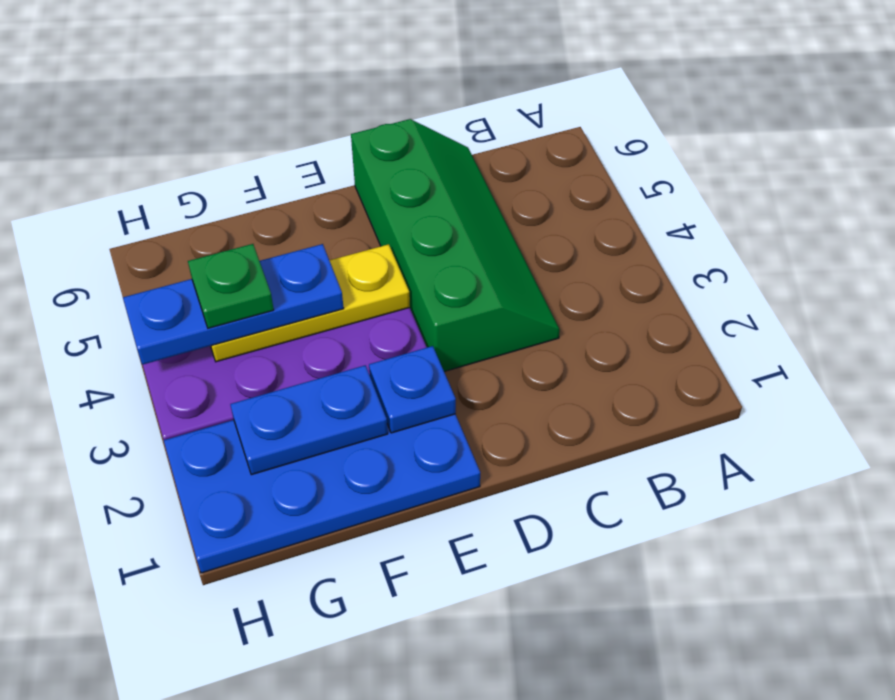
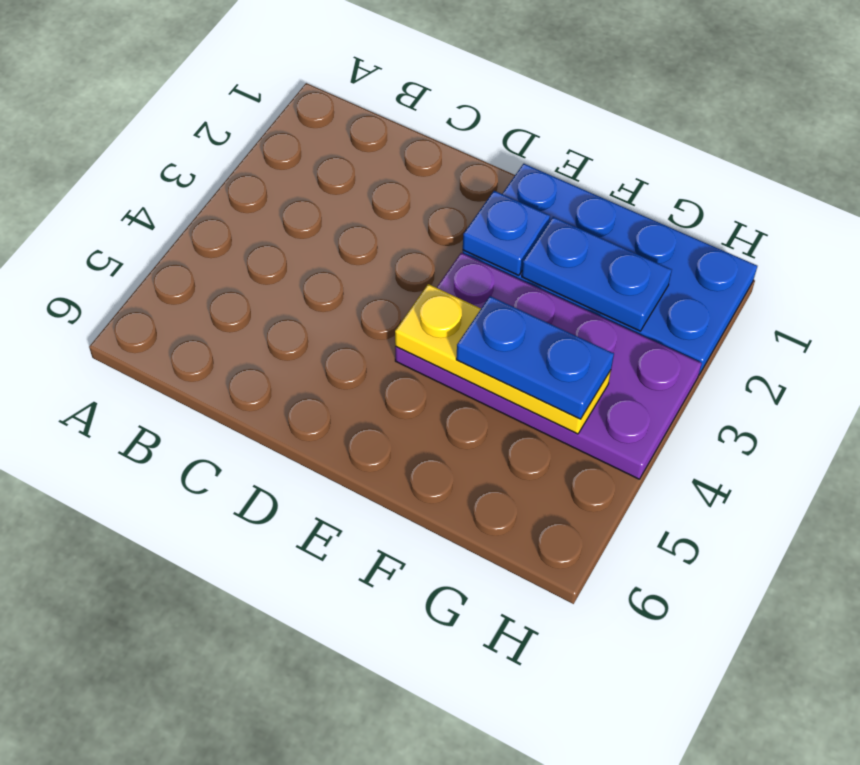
green slope C3:D6 level 1 top D -> none
blue plate F4:H4 level 3 -> blue plate F4:G4 level 3
green plate G4 level 4 -> none

